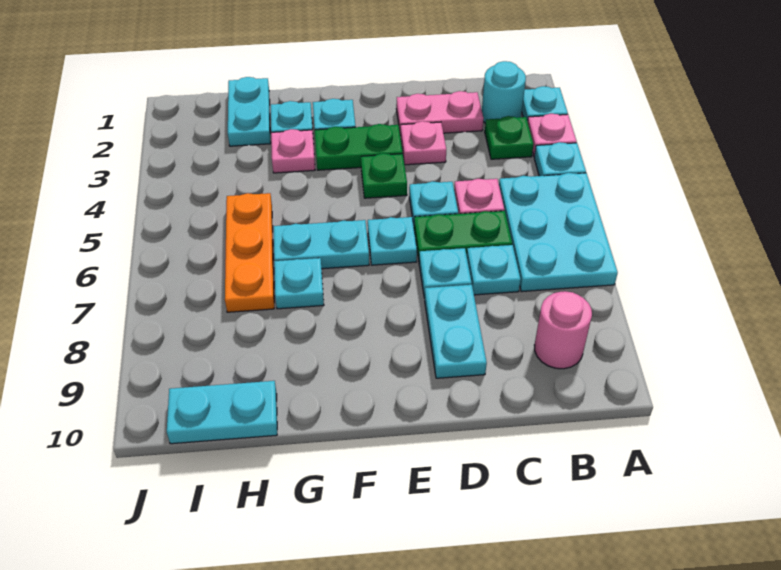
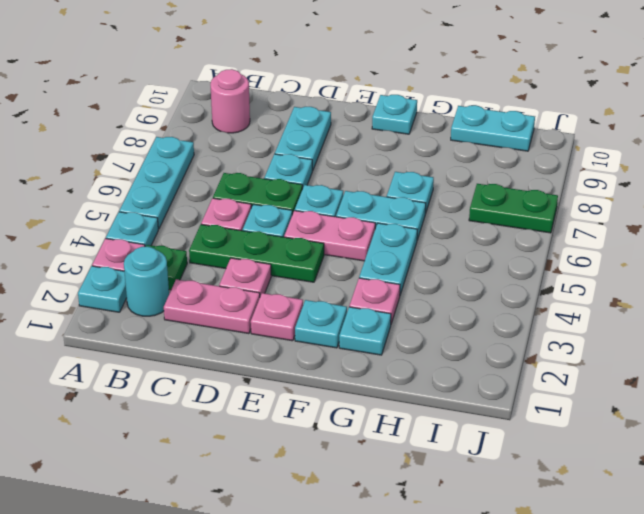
cyan plate A5:B7 level 1 -> cyan plate A5:A7 level 1
cyan plate C7 level 1 -> cyan plate F10 level 1
none -> pink plate E2 level 1
green plate E3:F3 level 1 -> green plate I7:J7 level 1
green plate E4 level 1 -> green plate C4:E4 level 1
none -> pink plate E5:F5 level 1
cyan plate H1:H2 level 1 -> cyan plate G4:G5 level 1
orange plate H5:H7 level 1 -> none

